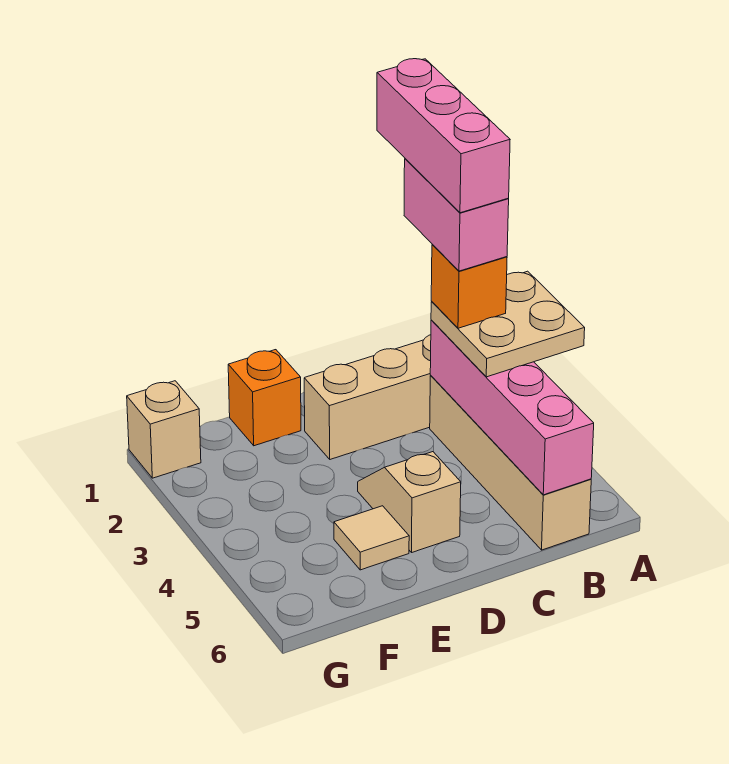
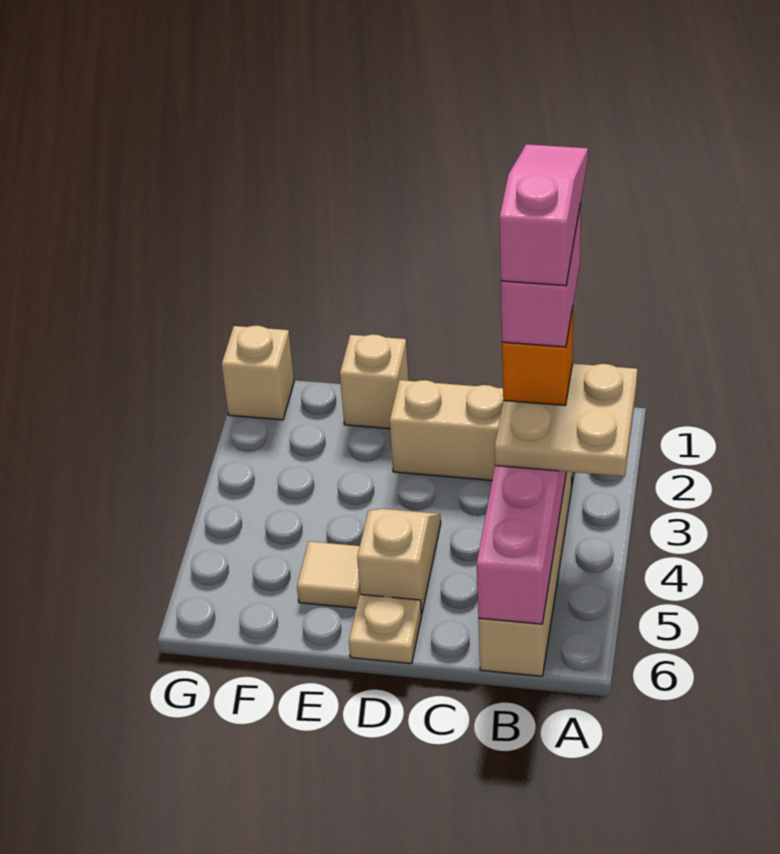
pink brick B1:B3 level 6 -> pink slope B1:B3 level 6 top 3
none -> tan plate D6 level 1
orange brick E1 level 1 -> tan brick E1 level 1

